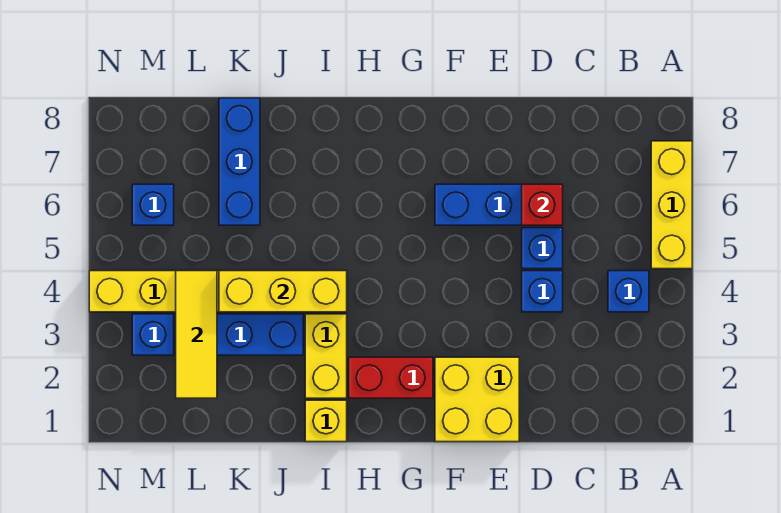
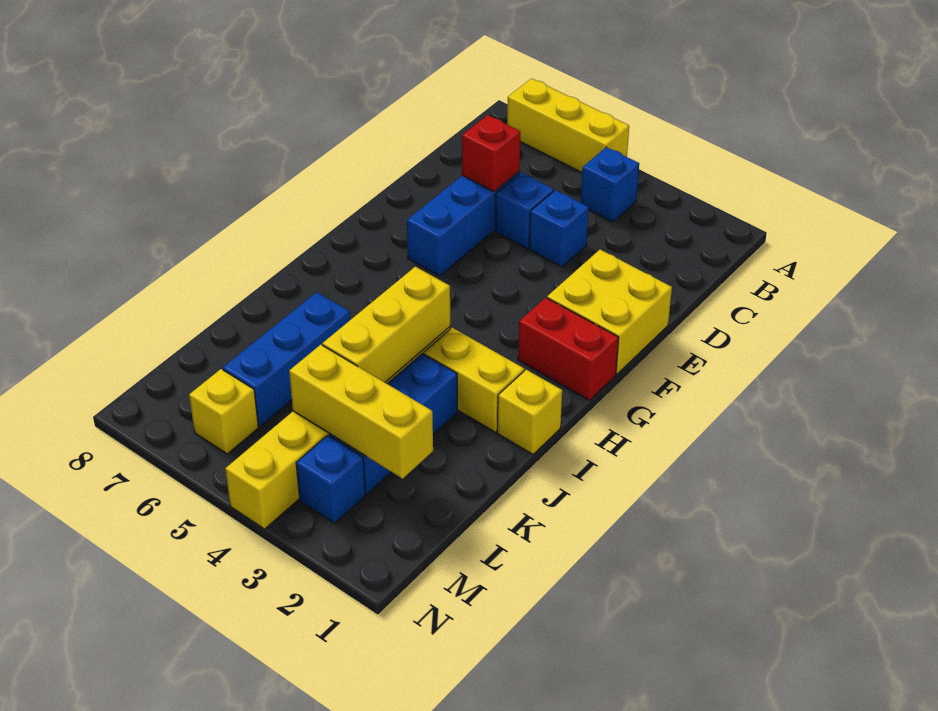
red brick G2:H2 level 1 -> red brick G1:G2 level 1
blue brick K6:K8 level 1 -> blue brick J6:L6 level 1
yellow tile L2:L4 level 2 -> yellow brick L2:L4 level 2
blue brick M6 level 1 -> yellow brick M6 level 1

